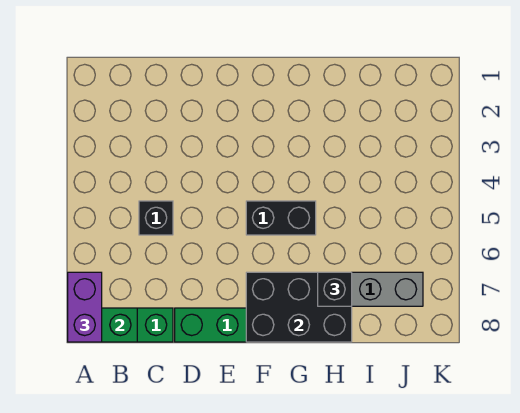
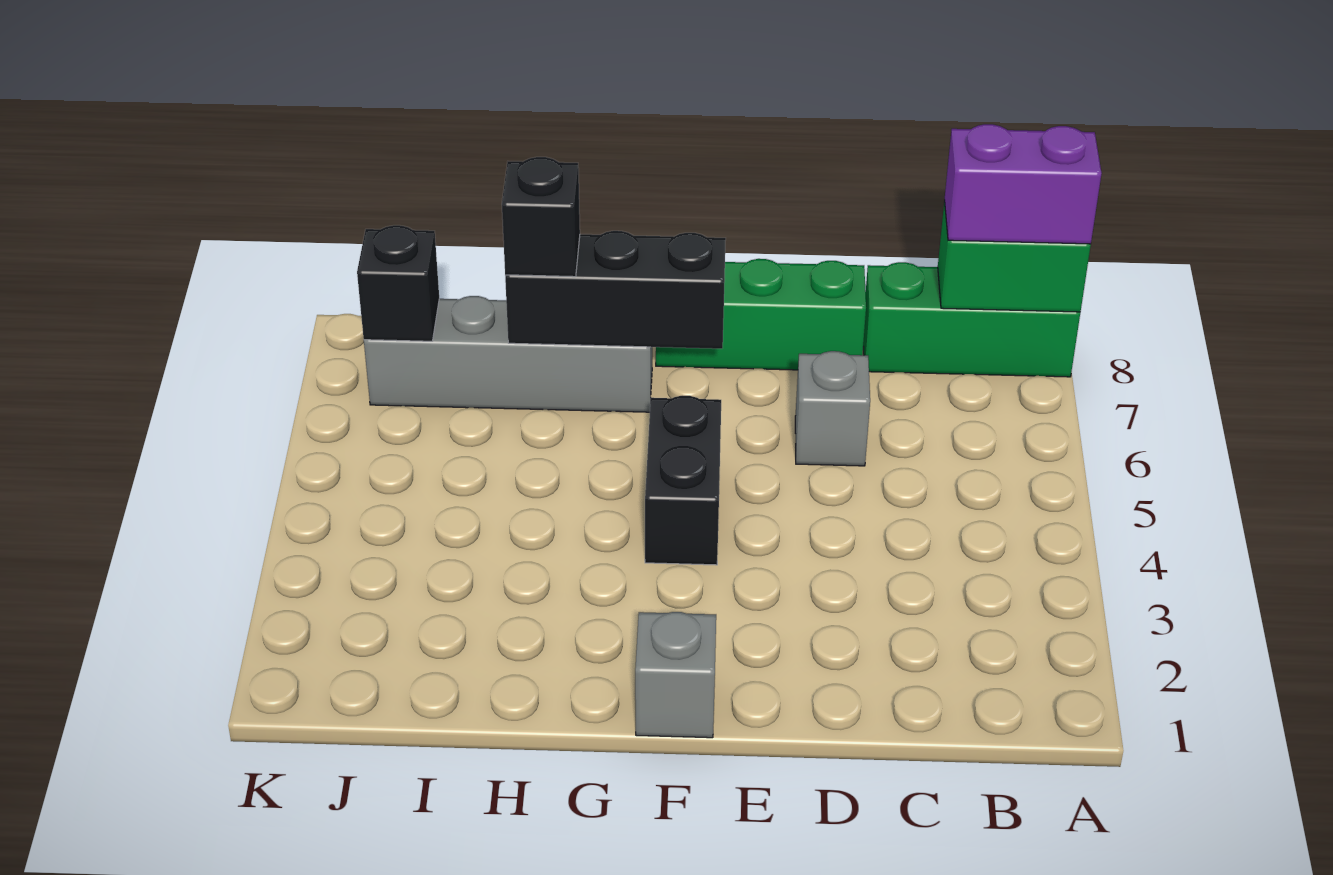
purple brick A7:A8 level 3 -> purple brick A8:B8 level 3
black brick C5 level 1 -> black brick J7 level 2
none -> grey brick D6 level 1
none -> grey brick F1 level 1
black brick F5:G5 level 1 -> black brick F4:F5 level 1
black brick F7:H8 level 2 -> black brick F7:H7 level 2

